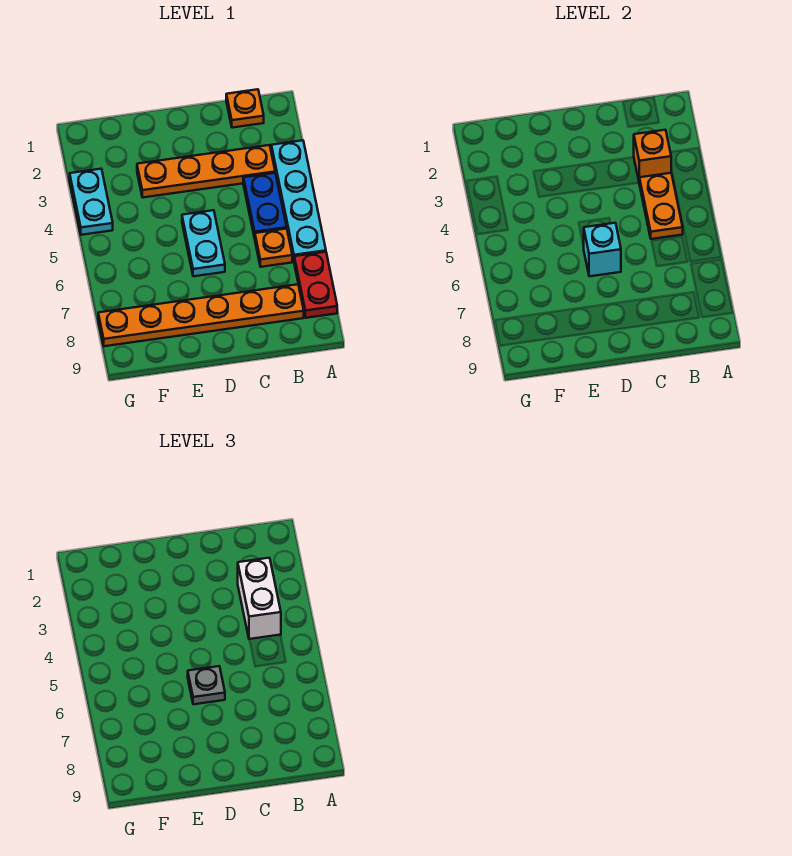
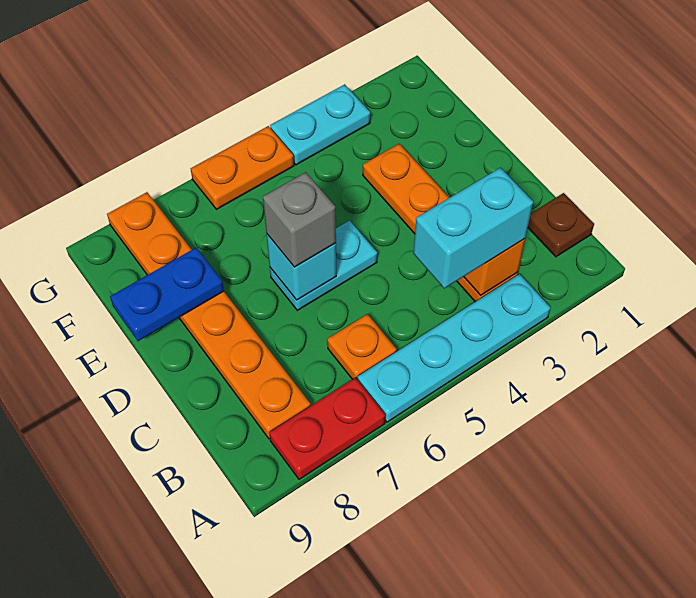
orange plate B1 level 1 -> brown plate B1 level 1
white brick B3:B4 level 3 -> cyan brick B3:B4 level 3
blue plate B4:B5 level 1 -> blue plate E8:E9 level 2
orange plate B4:B5 level 2 -> orange plate G5:G6 level 1
grey plate D6 level 3 -> grey brick D6 level 3

